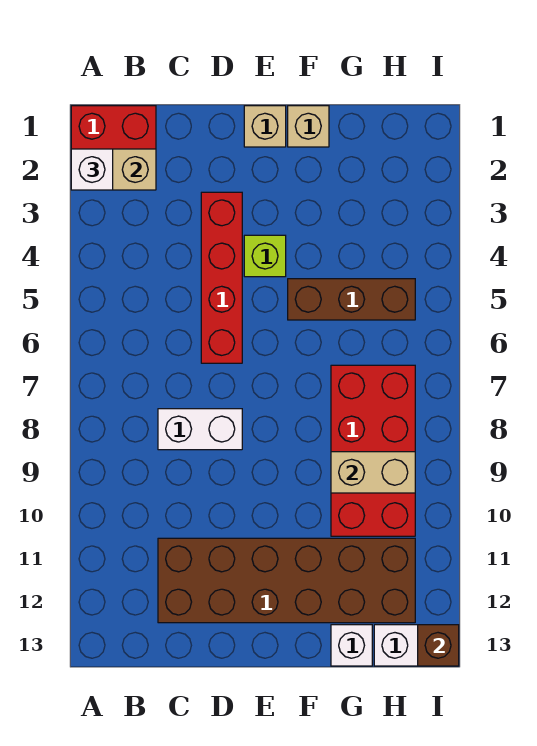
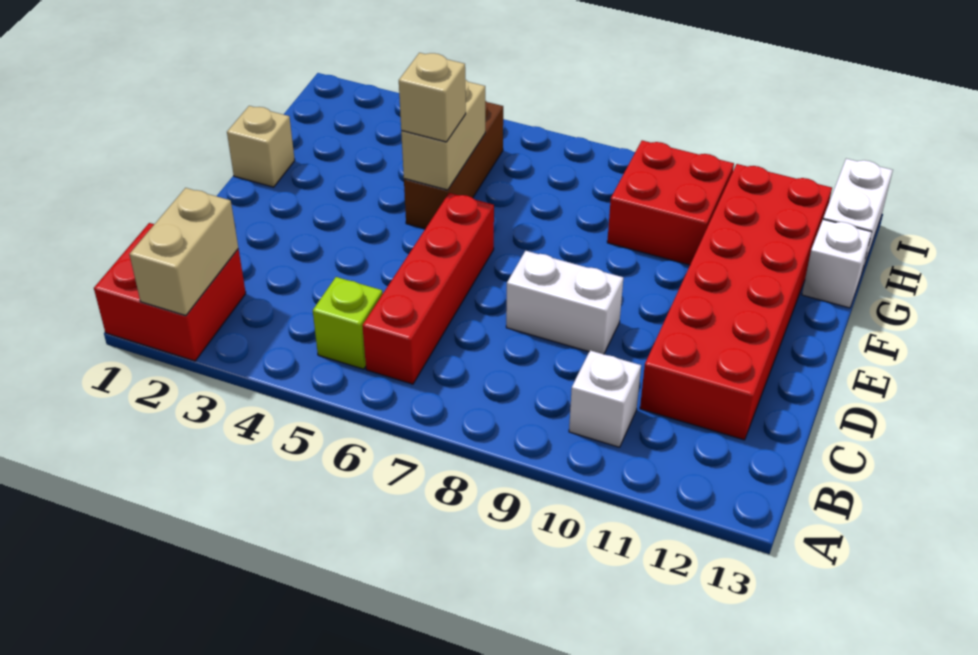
white brick A2 level 3 -> white brick B10 level 1
white brick C8:D8 level 1 -> white brick D8:D9 level 1
brown brick C11:H12 level 1 -> red brick C11:H12 level 1
red brick D3:D6 level 1 -> red brick B6:E6 level 1
tan brick E1 level 1 -> tan brick F5 level 3
lime brick E4 level 1 -> lime brick B5 level 1
red brick G7:H10 level 1 -> red brick G9:H10 level 1
tan brick G9:H9 level 2 -> tan brick F5:G5 level 2
brown brick I13 level 2 -> none

